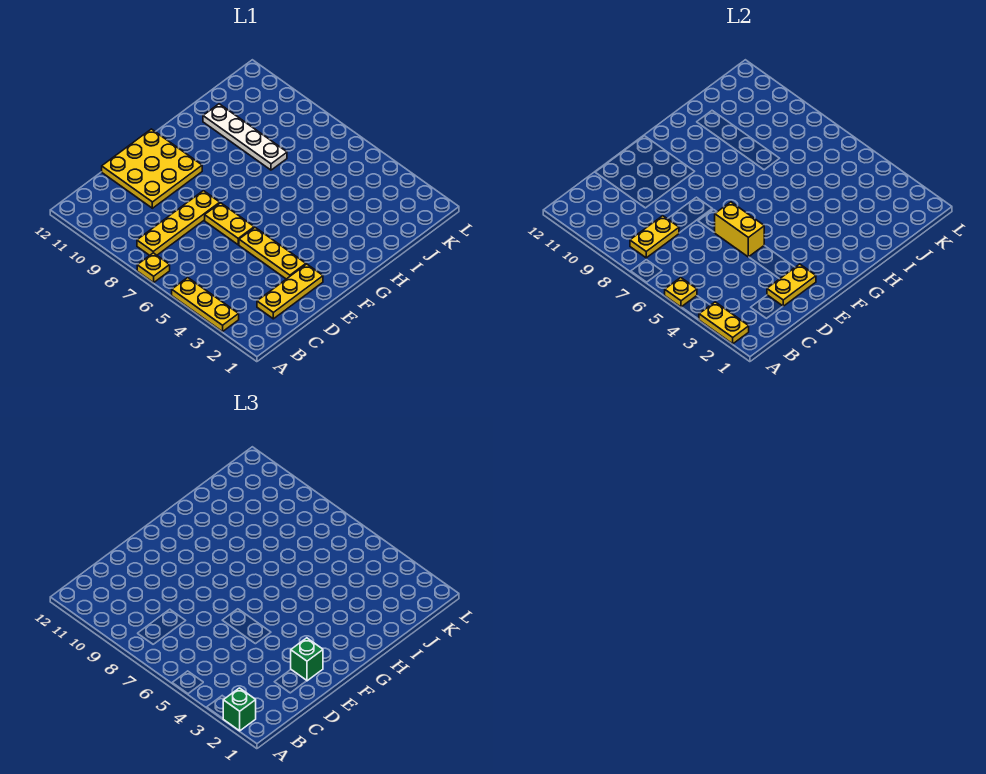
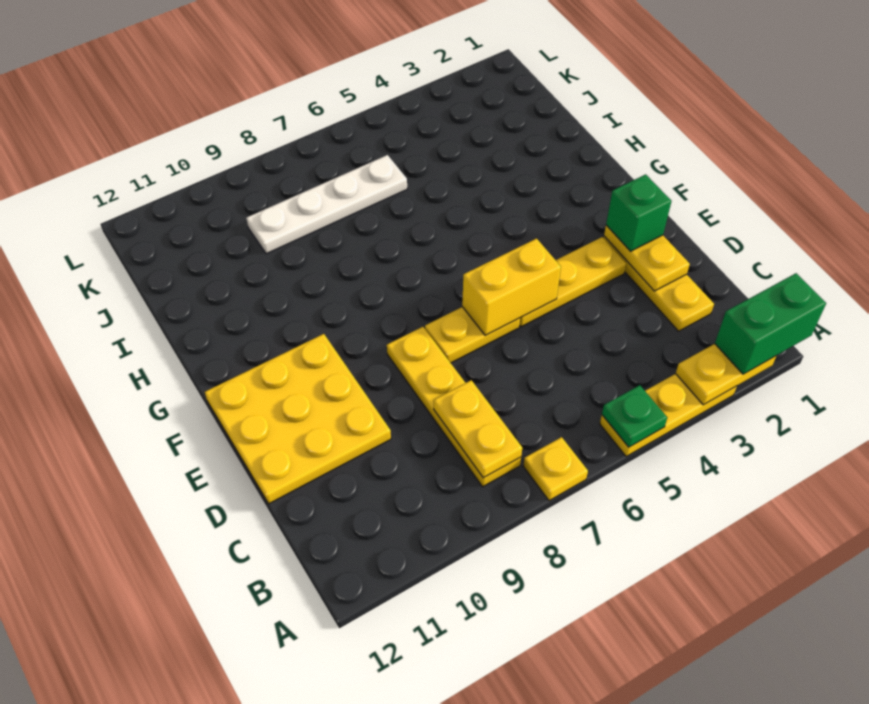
green brick A2 level 3 -> green brick A1:A2 level 3
yellow plate A5 level 2 -> green plate A5 level 2
white plate I8:I11 level 1 -> white plate J6:J9 level 1

